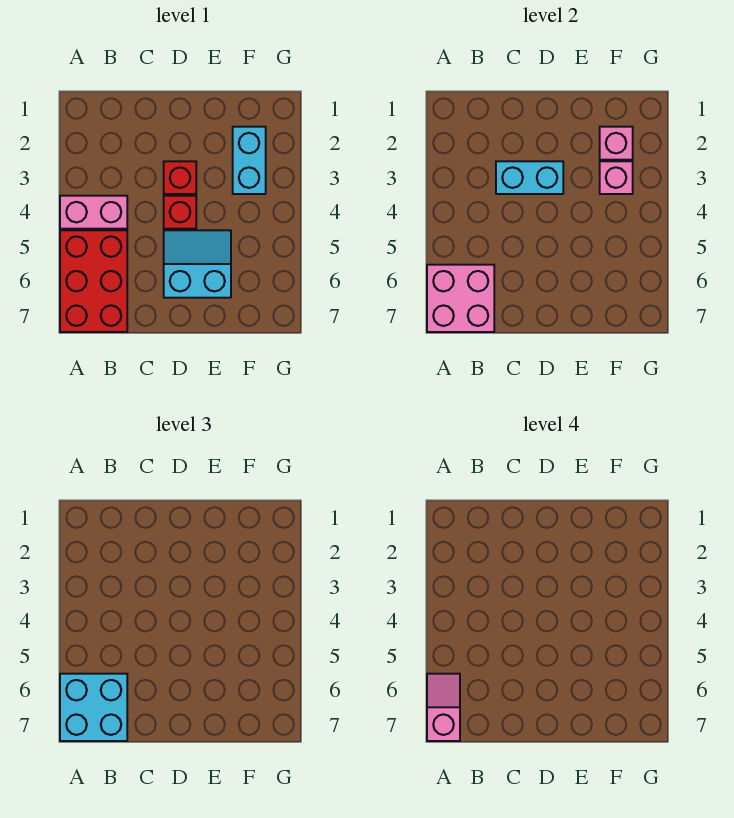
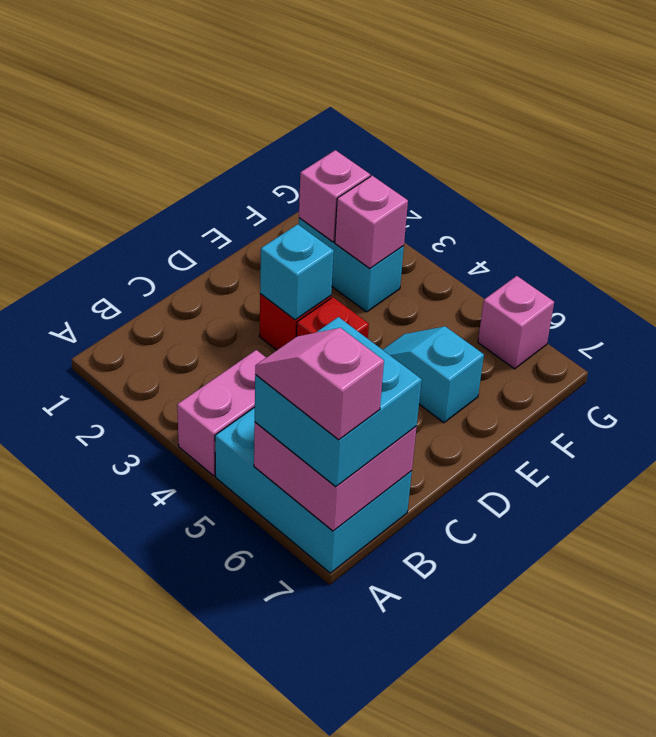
red brick A5:B7 level 1 -> cyan brick A5:B7 level 1
cyan brick C3:D3 level 2 -> cyan brick D3 level 2
cyan slope D5:E6 level 1 top 6 -> cyan slope E5:E6 level 1 top 6
none -> pink brick G6 level 1

